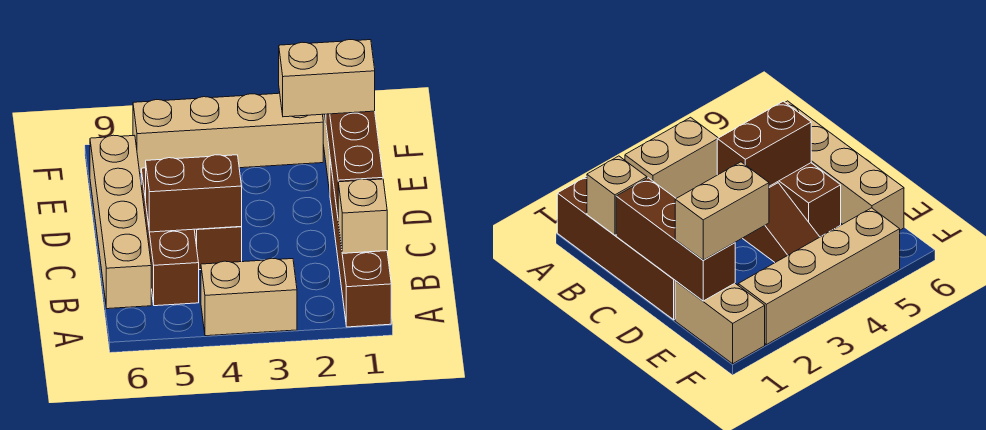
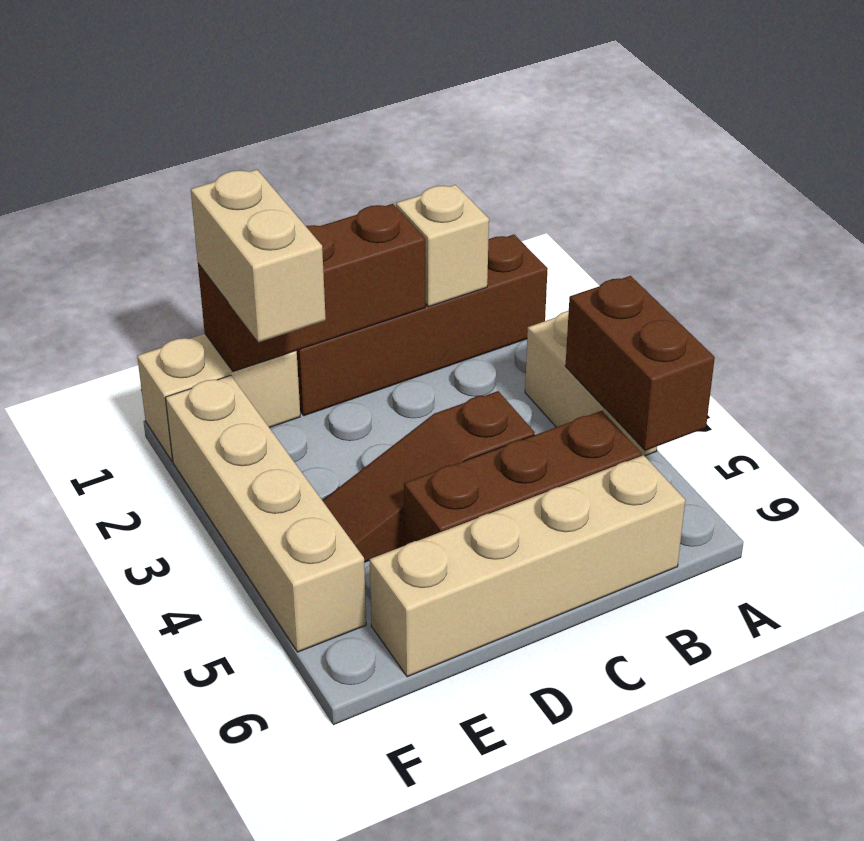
brown brick C4:C5 level 2 -> brown brick A4:A5 level 2

